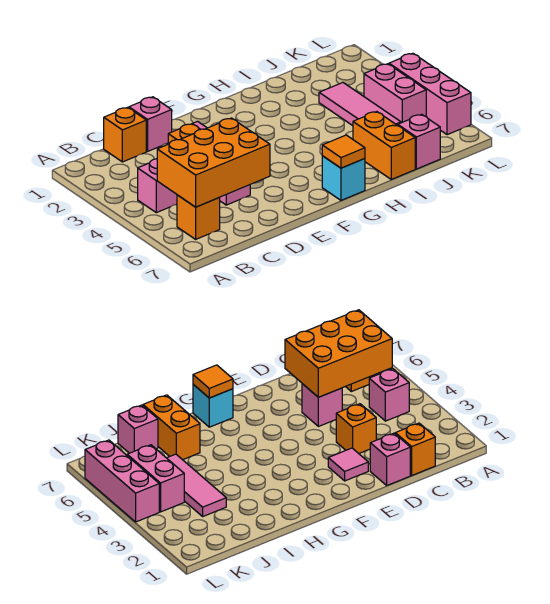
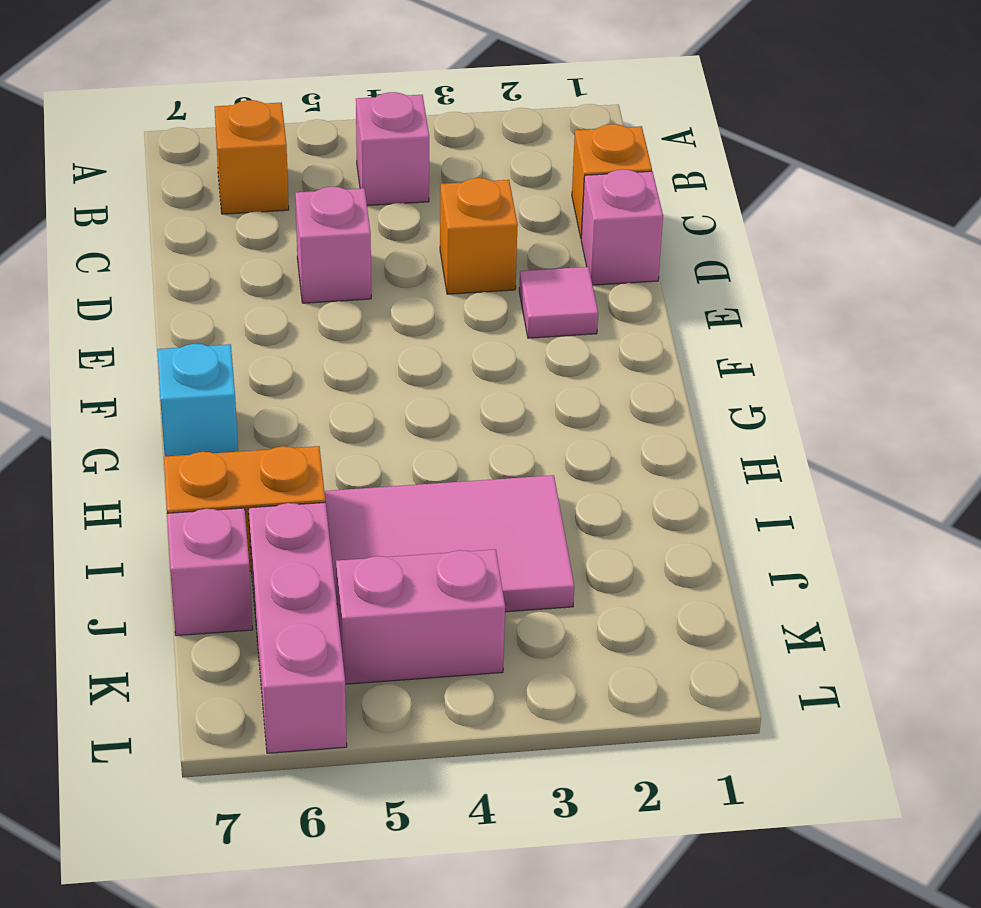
orange brick B5:D6 level 2 -> none
orange tile G7 level 2 -> none
pink tile J3:J5 level 1 -> pink tile I3:J5 level 1
pink brick L4:L6 level 1 -> pink brick J6:L6 level 1

